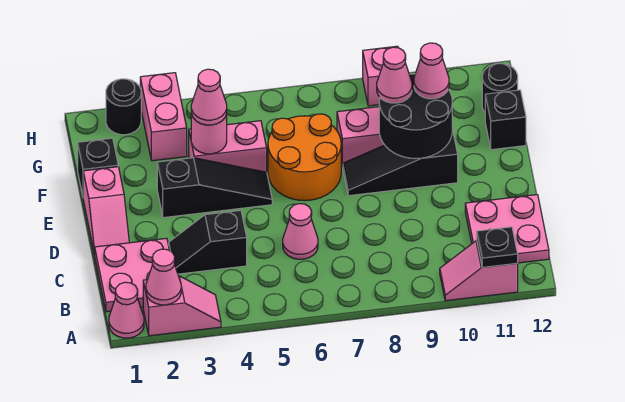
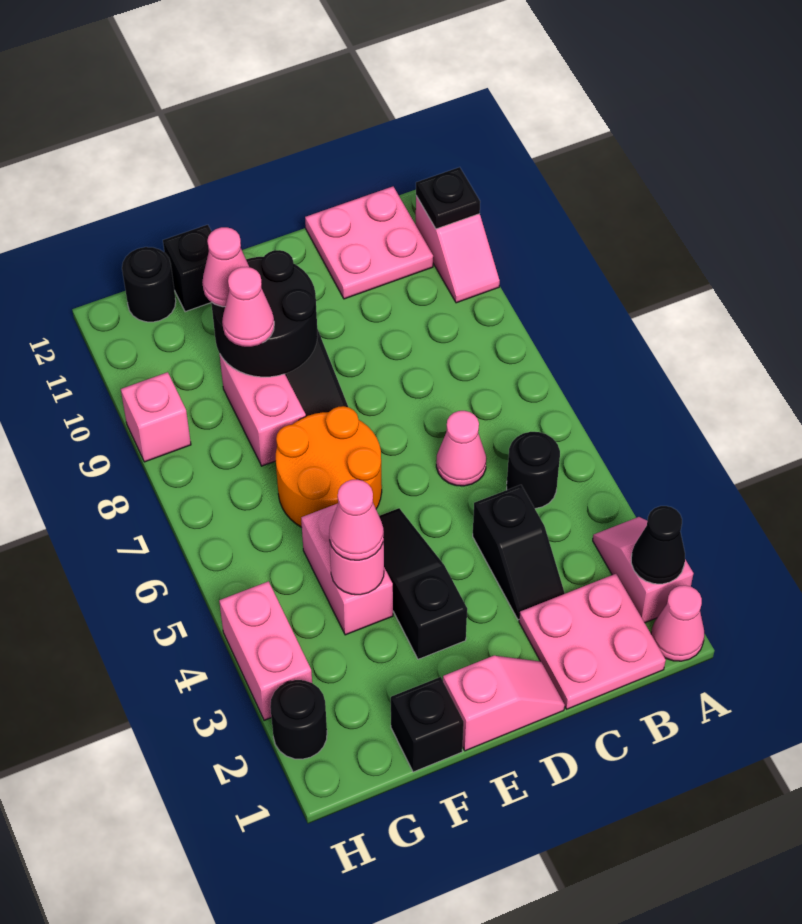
pink cone A2 level 2 -> black cone A2 level 2
none -> black round brick B5 level 1
pink brick G3:H3 level 1 -> pink brick H3:H4 level 1

